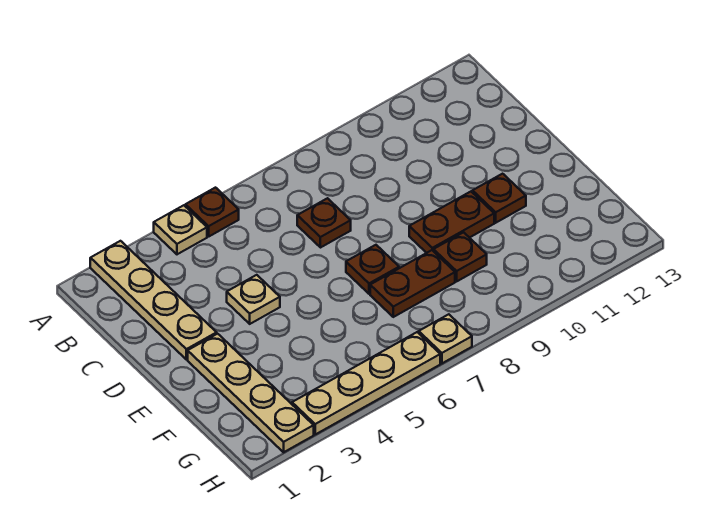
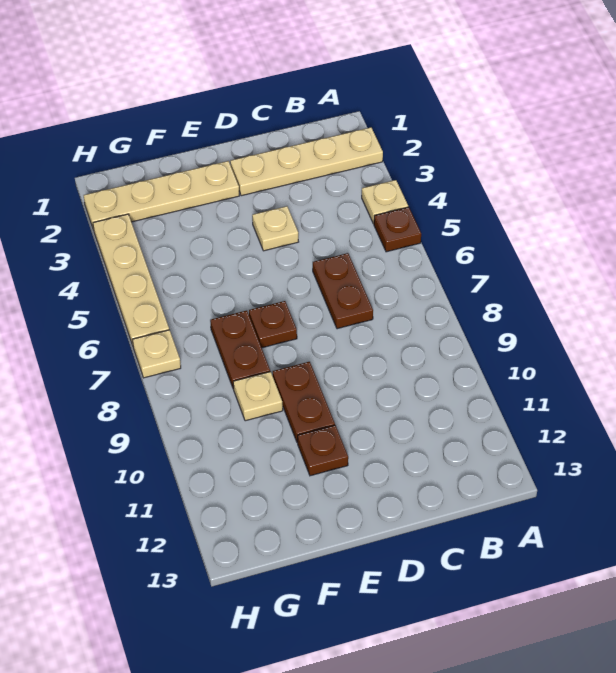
brown plate C7 level 1 -> brown plate C6:C7 level 1
brown plate F9 level 1 -> tan plate F9 level 1

